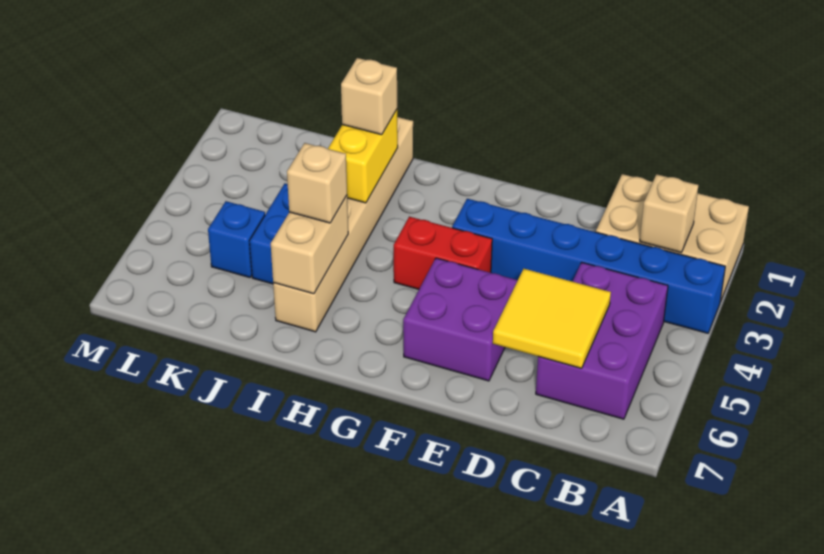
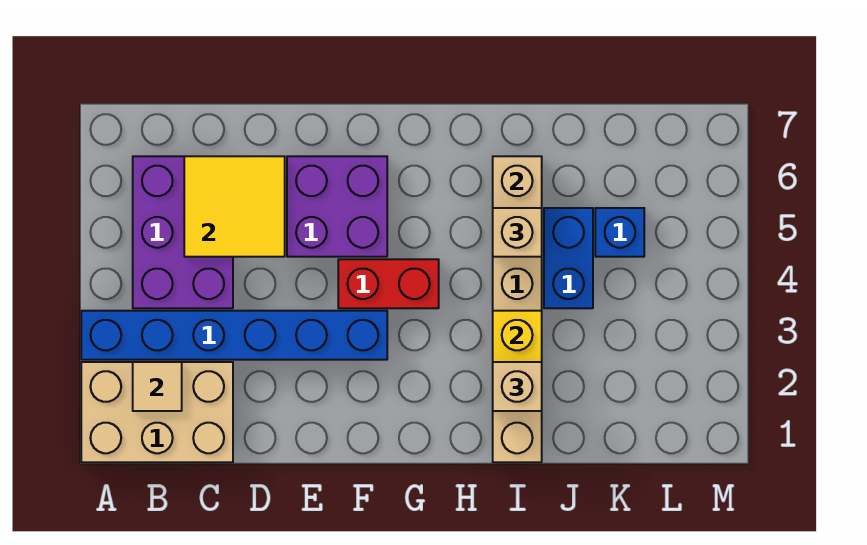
tan brick B2 level 2 -> tan tile B2 level 2

